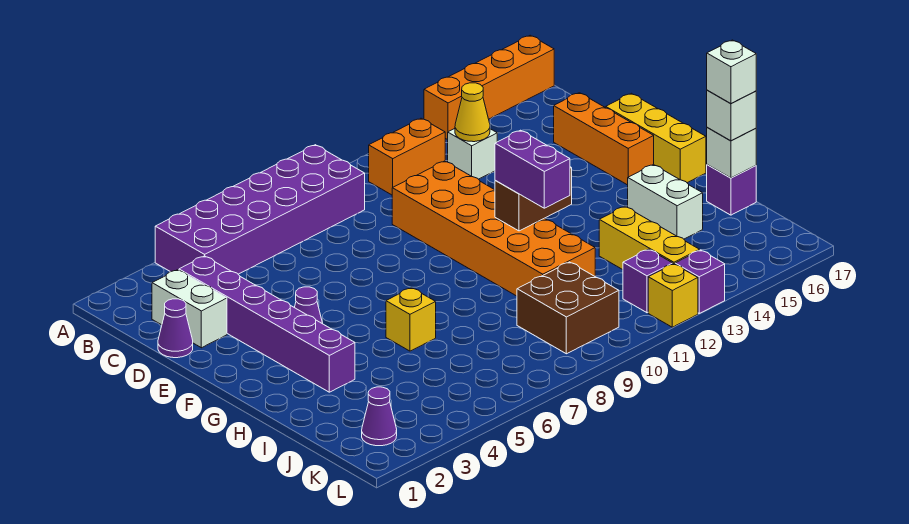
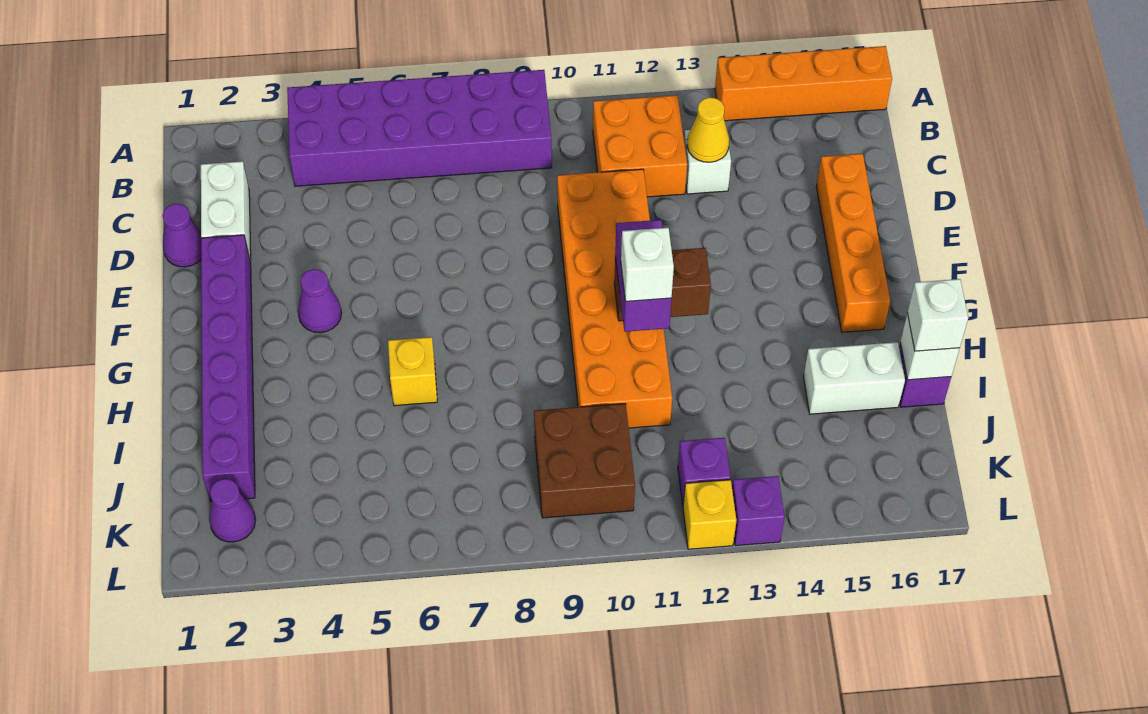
orange brick B11:B12 level 1 -> orange brick B11:C12 level 1
purple brick C3:H3 level 1 -> purple brick E2:J2 level 1
orange brick D16:F16 level 1 -> orange brick D16:G16 level 1
yellow brick E17:G17 level 1 -> none
white brick H15:I15 level 1 -> white brick I15:I16 level 1
yellow brick I13:K13 level 1 -> none
white brick I17 level 4 -> white brick H11 level 4

